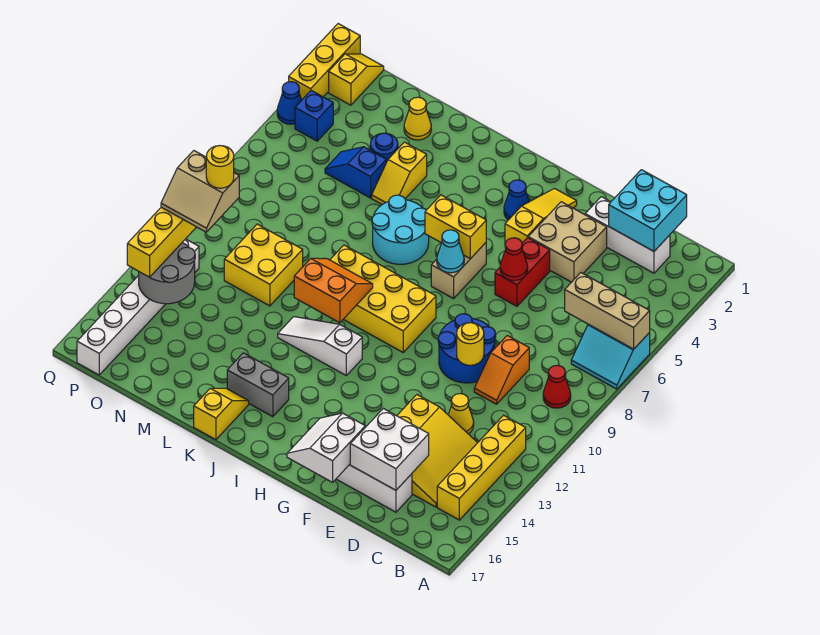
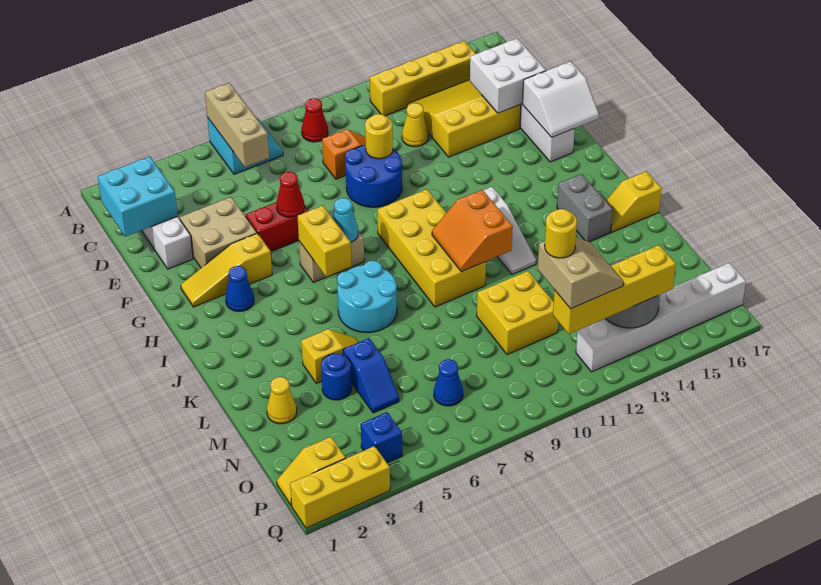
blue cone Q4 level 1 -> blue cone O7 level 1

